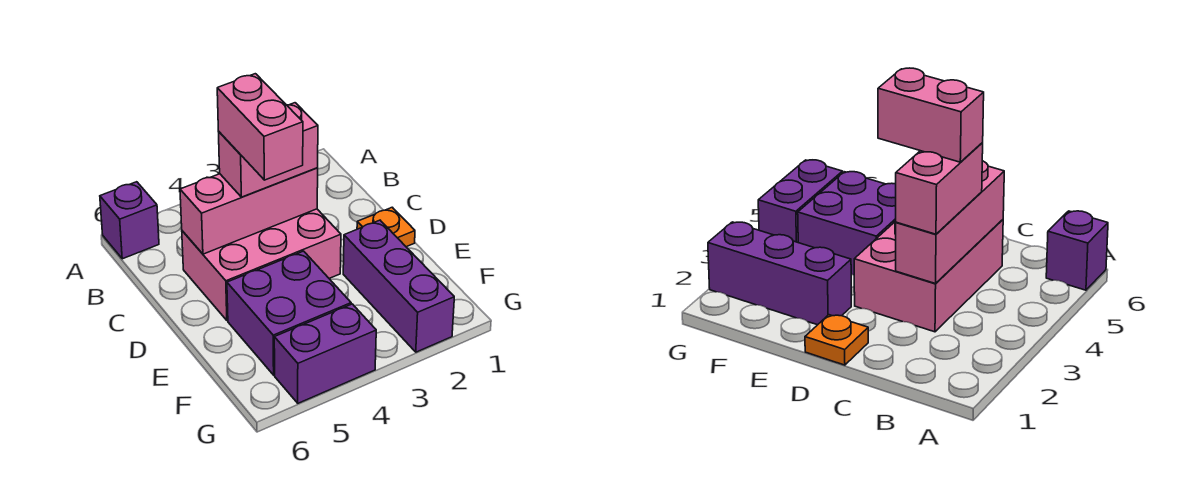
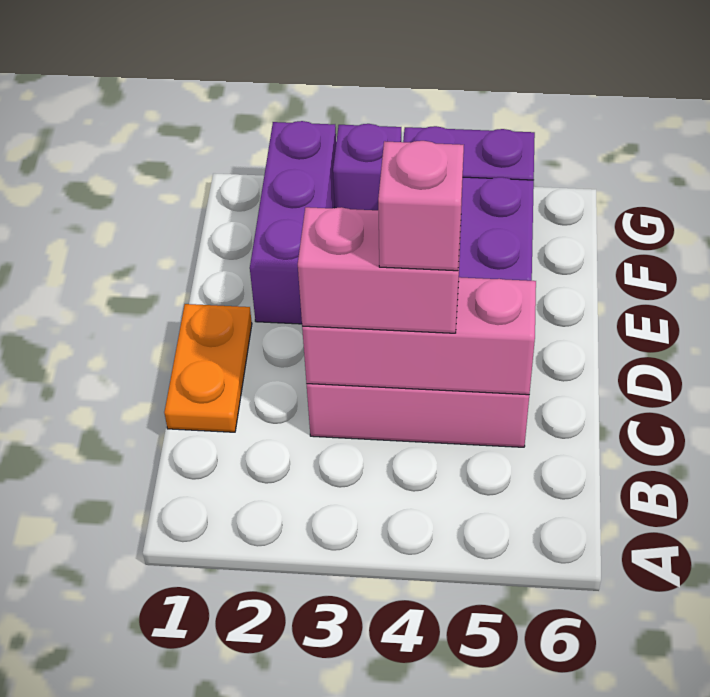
purple brick A6 level 1 -> purple brick G3 level 1
pink brick C4:D4 level 4 -> pink brick C4 level 4
orange plate D1 level 1 -> orange plate C1:D1 level 1

